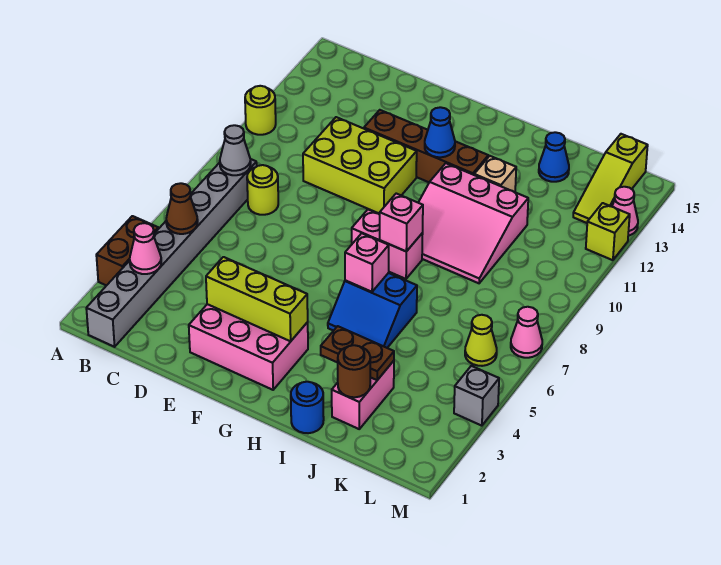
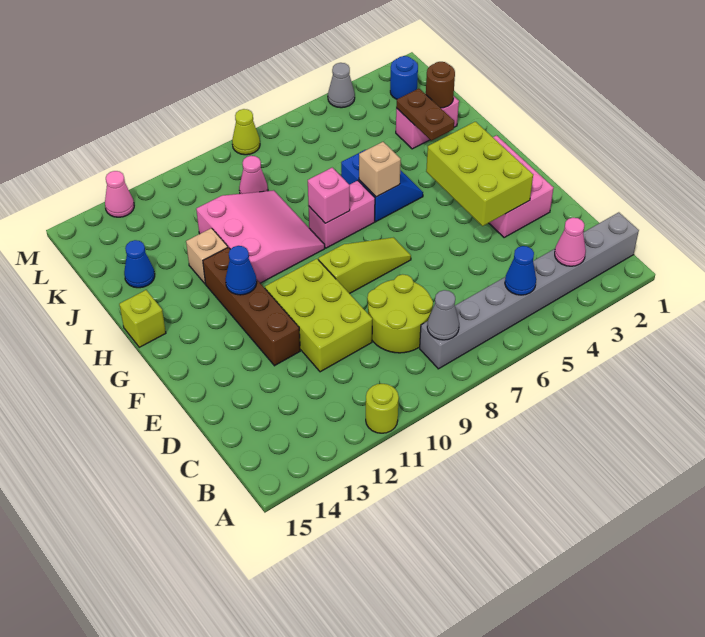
brown brick A3:A4 level 1 -> none
brown cone B5 level 2 -> blue cone B5 level 2
lime round brick C8 level 1 -> lime round brick C8:D9 level 1
lime brick E3:G3 level 2 -> lime brick E3:G4 level 2
pink brick G8:H8 level 1 -> pink brick H7:H8 level 1
pink brick H6 level 2 -> tan brick H6 level 2
blue round brick I1 level 1 -> blue round brick L2 level 1
lime cone L6 level 1 -> lime cone M8 level 1
lime slope L13:L15 level 1 top 15 -> lime slope F7:F9 level 1 top 9
grey brick M4 level 1 -> grey cone M4 level 1
pink cone M7 level 1 -> pink cone K9 level 1
lime brick M12 level 1 -> lime brick H15 level 1

